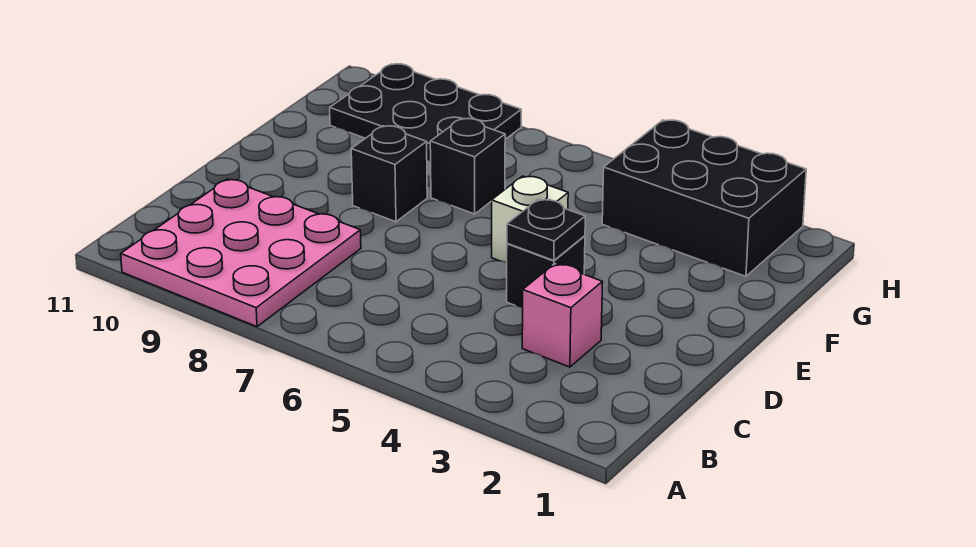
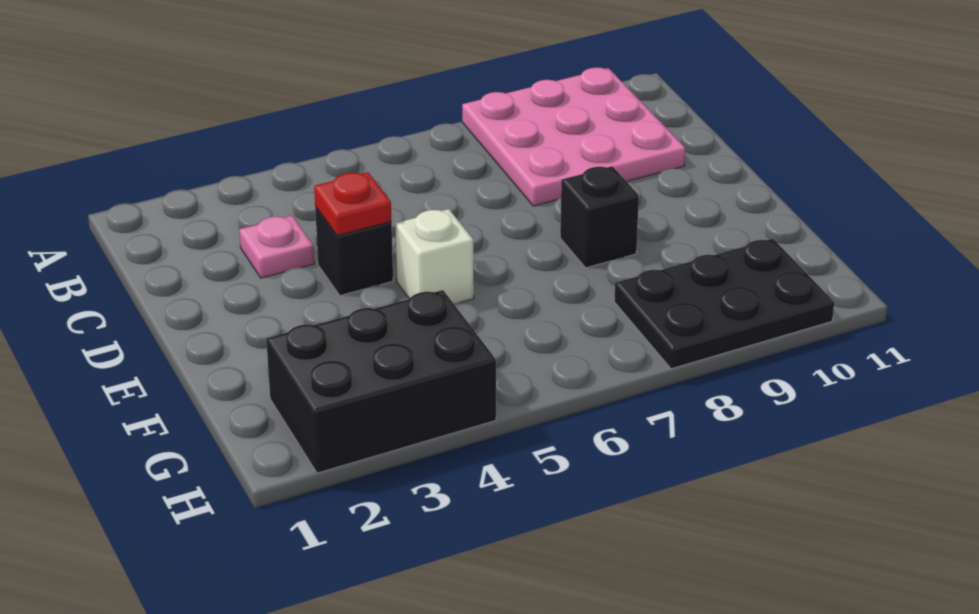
pink brick C3 level 1 -> pink plate C3 level 1
black plate D4 level 2 -> red plate D4 level 2
black brick F7 level 1 -> none

